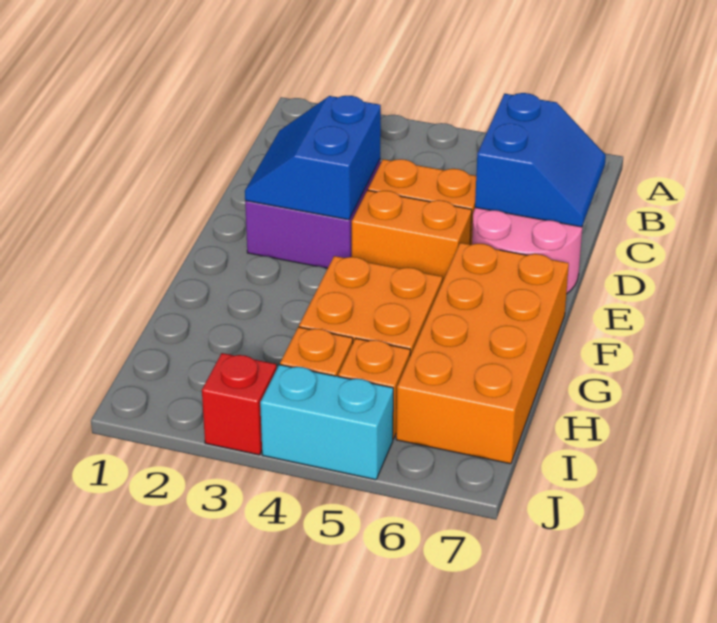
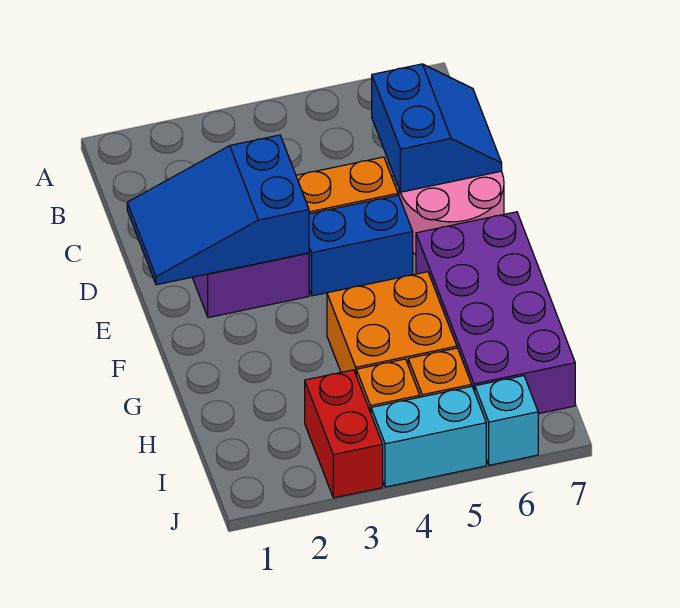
blue slope D2:E3 level 2 top 3 -> blue slope D1:E3 level 2 top 3
orange brick E4:E5 level 1 -> blue brick E4:E5 level 1
orange brick F6:I7 level 1 -> purple brick F6:I7 level 1
red brick J3 level 1 -> red brick I3:J3 level 1
none -> cyan brick J6 level 1

